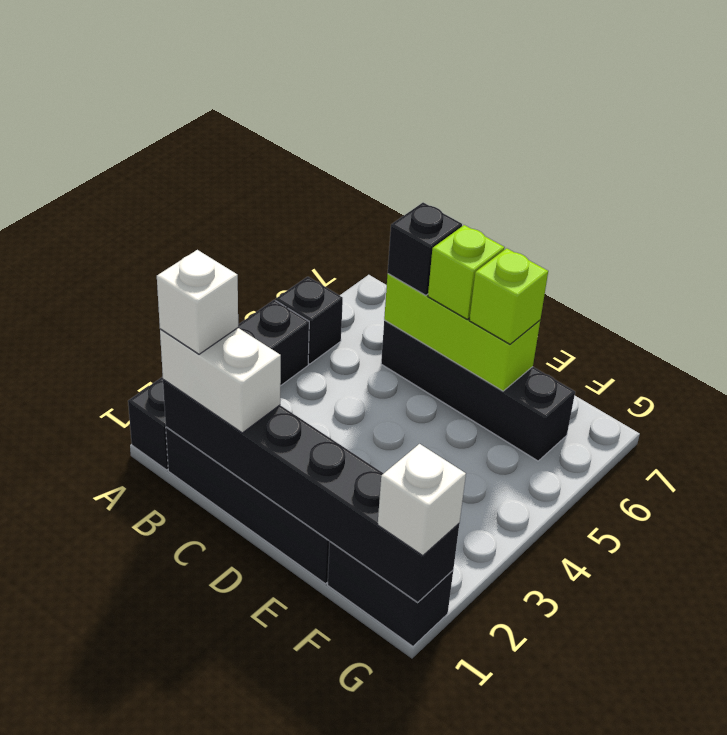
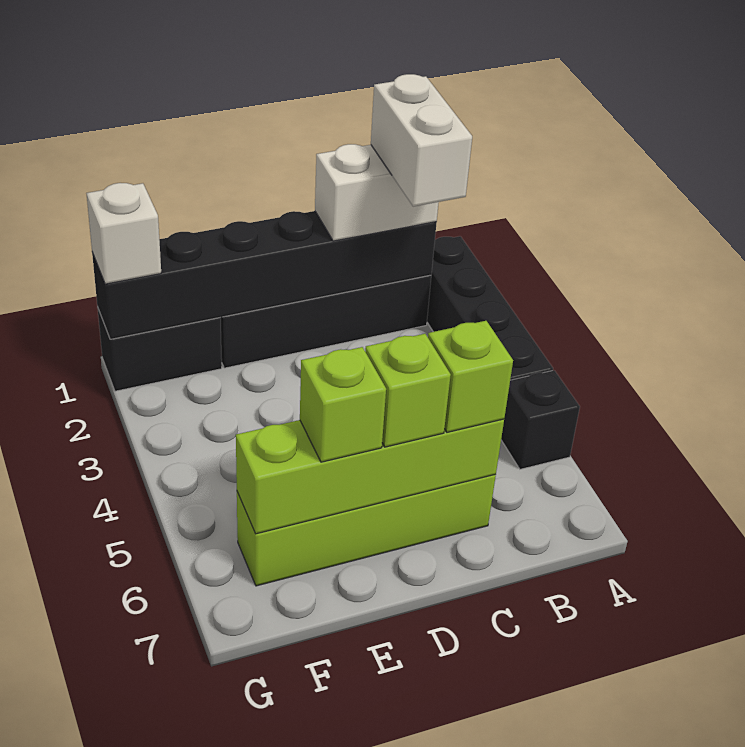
white brick B1 level 4 -> white brick B1:B2 level 4
black brick C6:F6 level 1 -> lime brick C6:F6 level 1
lime brick C6:E6 level 2 -> lime brick C6:F6 level 2
black brick C6 level 3 -> lime brick C6 level 3

